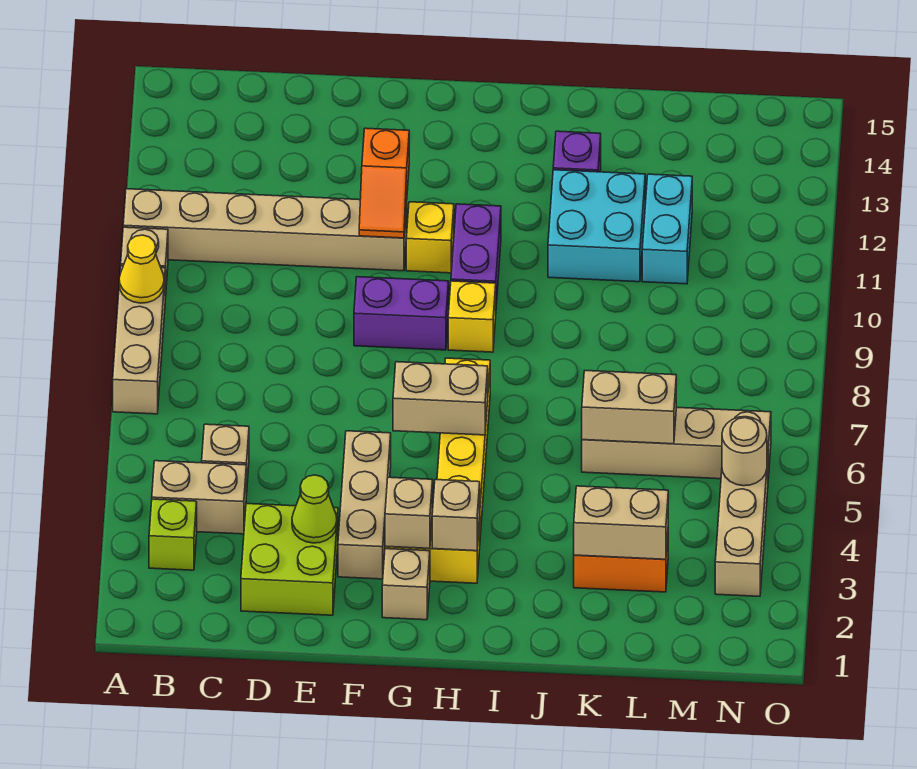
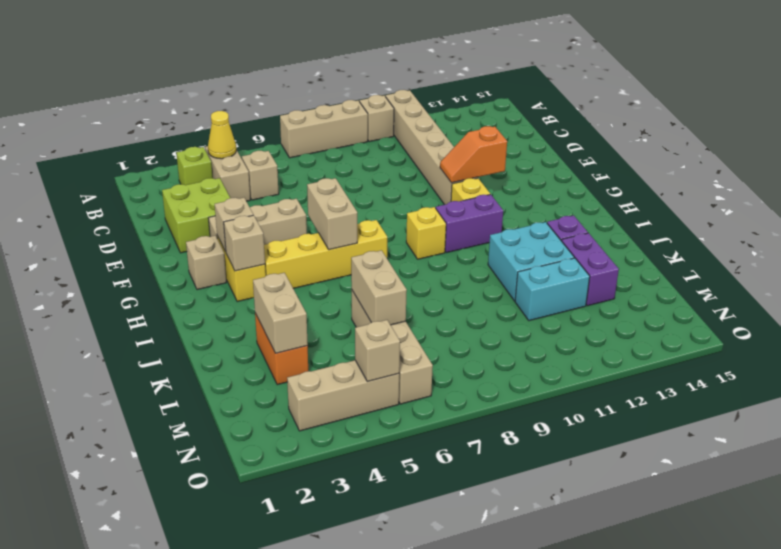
yellow cone A9 level 2 -> yellow cone B4 level 2
lime cone E3 level 2 -> none
purple brick F9:G9 level 1 -> purple brick K13:L13 level 1
tan round brick N5 level 2 -> tan brick N5 level 2

